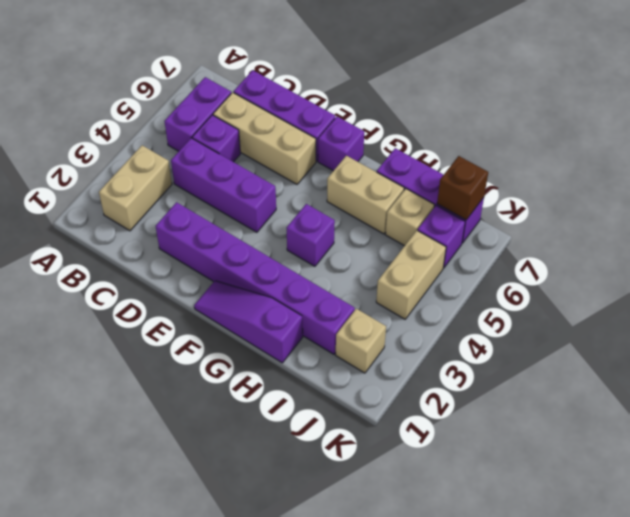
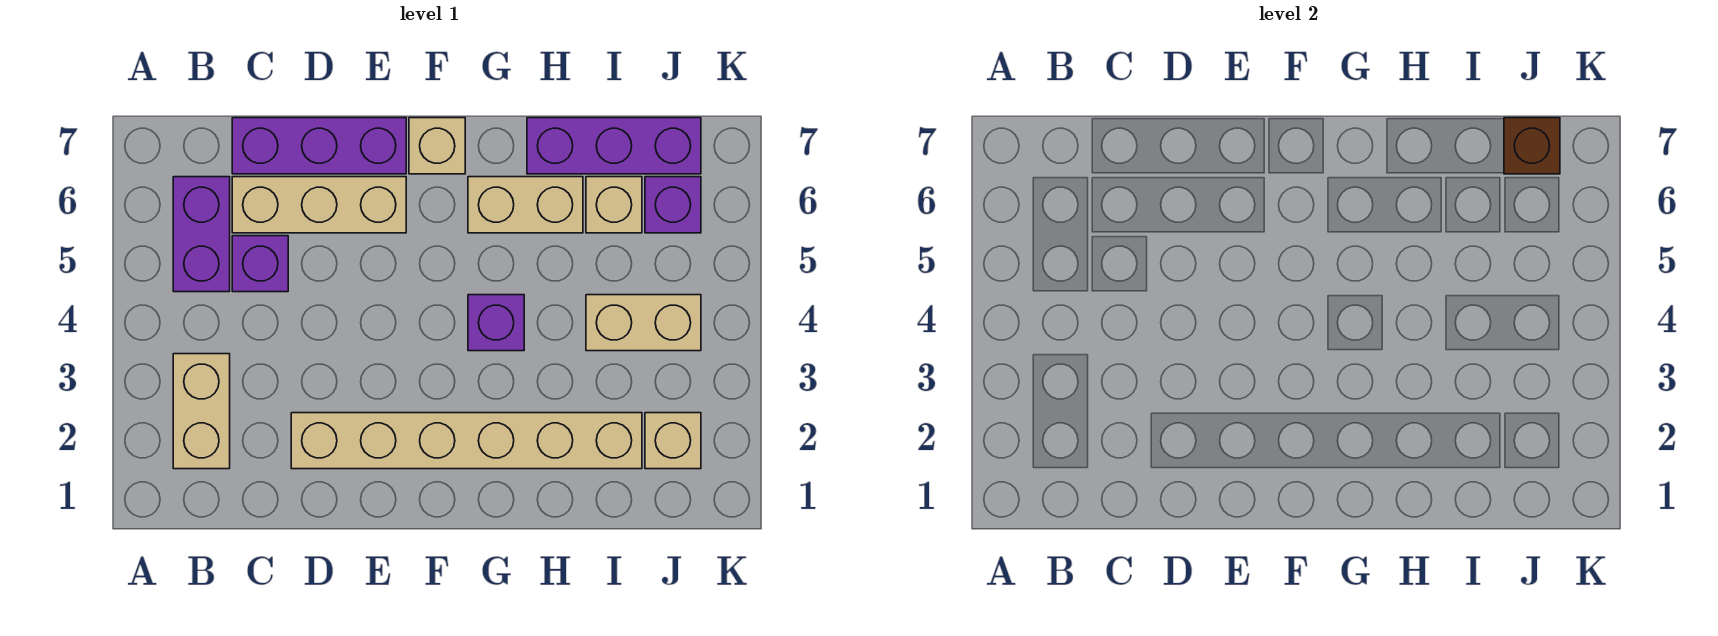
purple brick C4:E4 level 1 -> none
purple brick D2:I2 level 1 -> tan brick D2:I2 level 1
purple slope F1:H1 level 1 top H -> none
purple brick F7 level 1 -> tan brick F7 level 1
tan brick J4:J5 level 1 -> tan brick I4:J4 level 1

